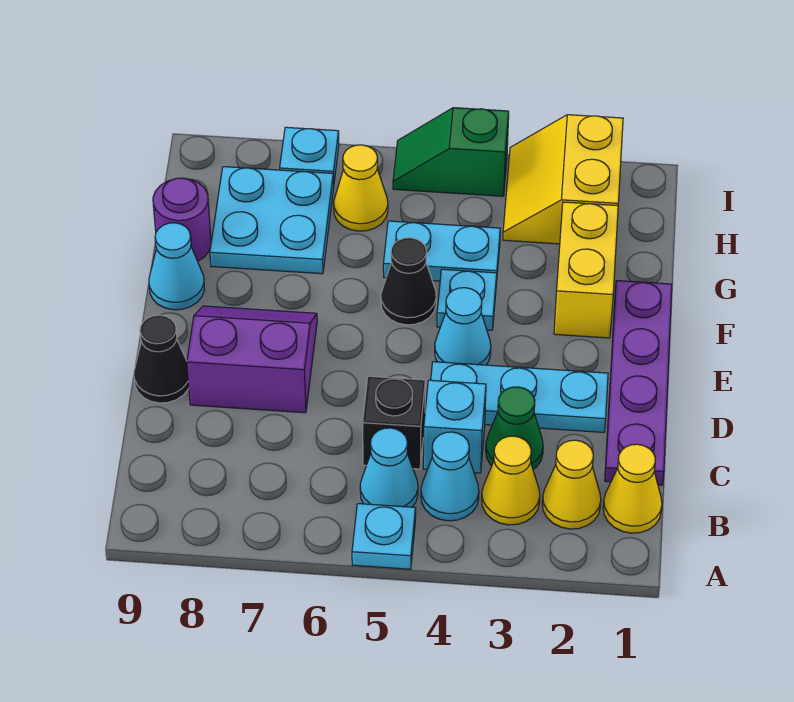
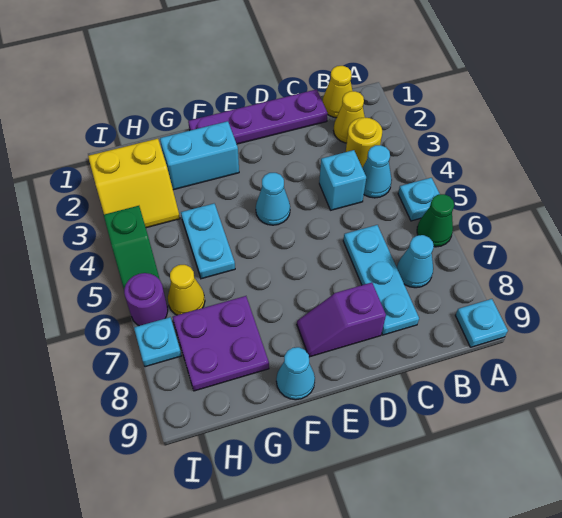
yellow cone B3 level 1 -> yellow round brick B3 level 1
cyan cone B5 level 1 -> cyan cone B7 level 1
green cone C3 level 1 -> green cone A6 level 1
black brick C5 level 1 -> none
cyan plate D2:D4 level 1 -> cyan plate C6:C8 level 1
purple slope D7:E8 level 1 top D -> purple slope D8:E8 level 1 top D
black cone D9 level 1 -> none
yellow brick F2:G2 level 1 -> cyan brick F2:G2 level 1
cyan plate F4 level 1 -> cyan plate A9 level 1
black cone F5 level 1 -> none
cyan plate G7:H8 level 1 -> purple plate G7:H8 level 1
purple round brick G9 level 1 -> purple round brick I6 level 1

